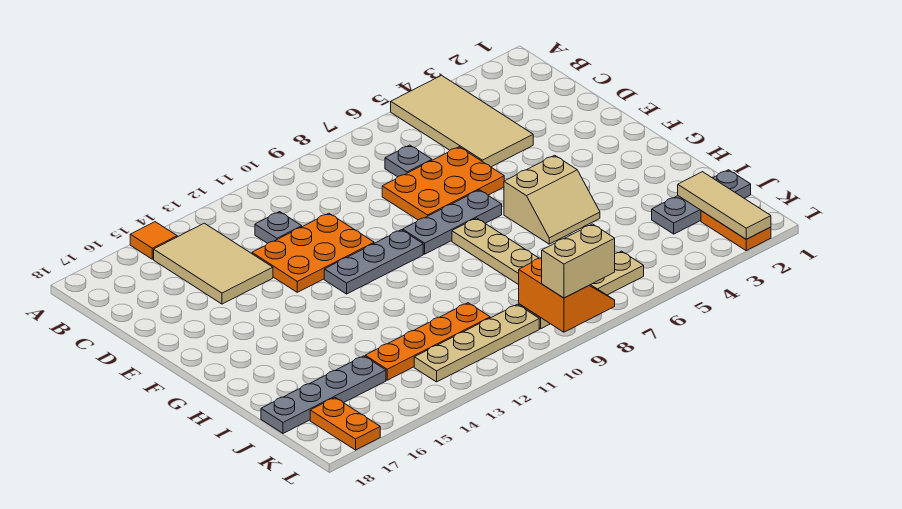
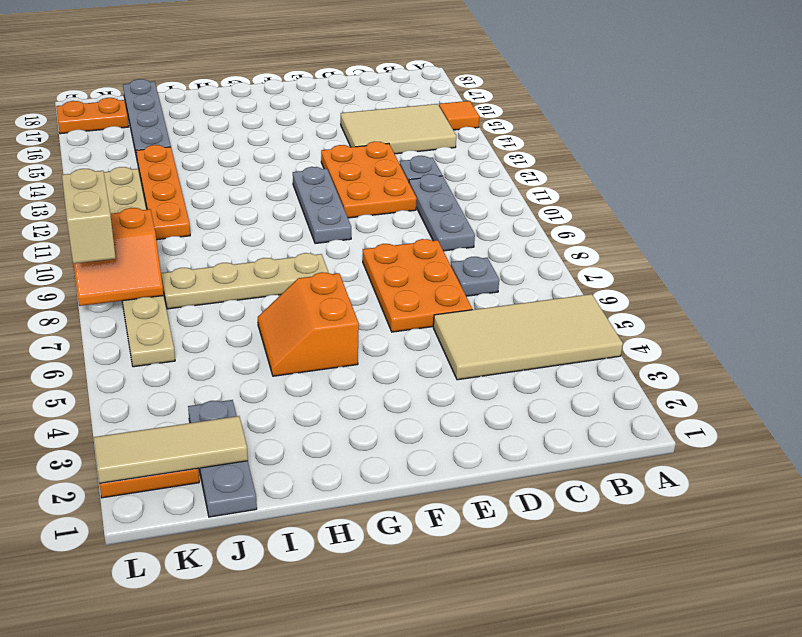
grey plate F7:F9 level 1 -> grey plate C9:C11 level 1
tan slope G5:H6 level 1 top G -> orange slope G5:H6 level 1 top G

